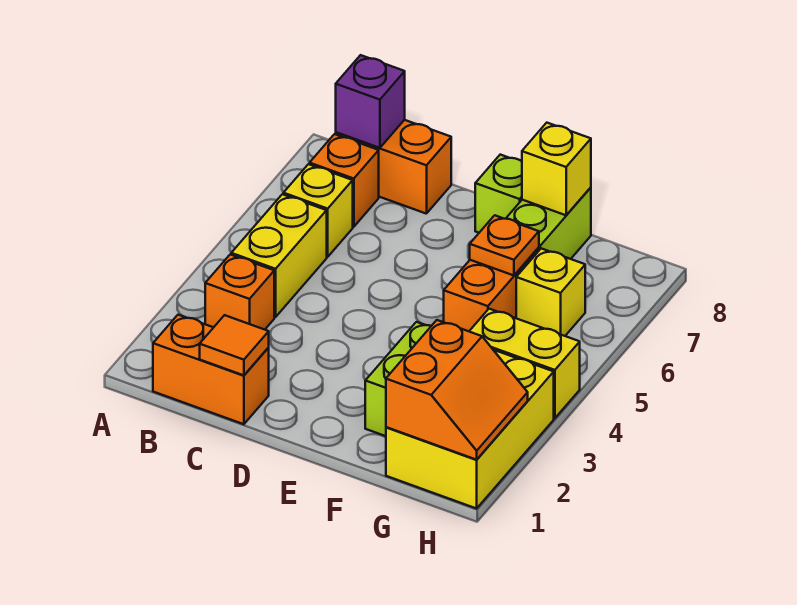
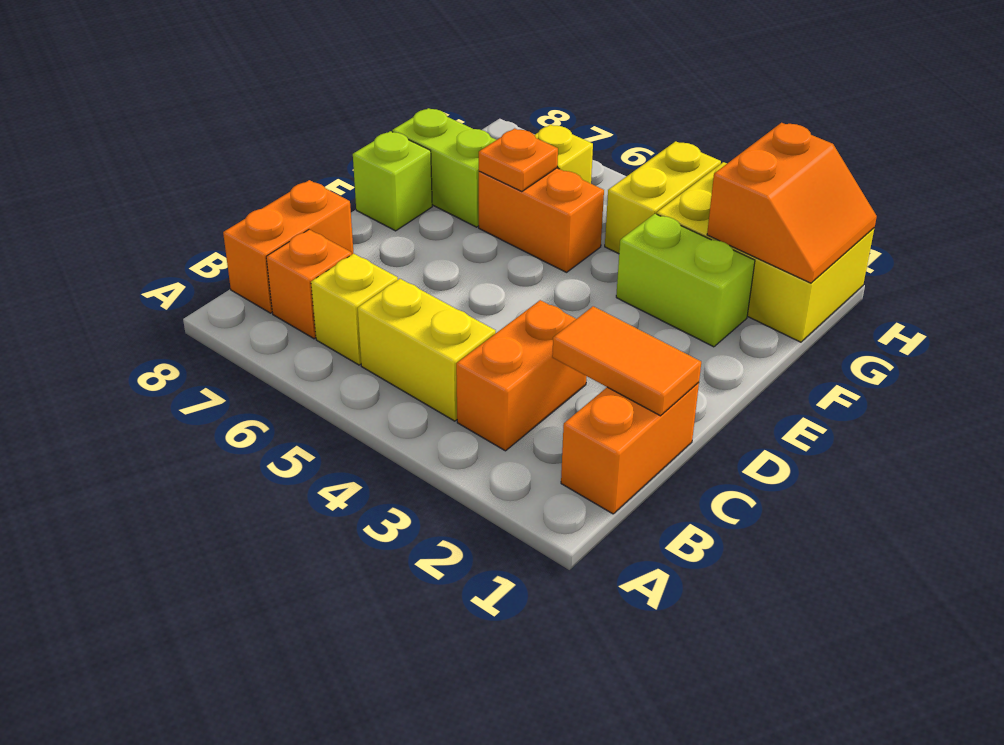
orange brick B3 level 1 -> orange brick B3:C3 level 1
purple brick B8 level 2 -> none
orange tile C1 level 2 -> orange tile C1:C2 level 2
yellow brick F8 level 2 -> none
orange slope G1:H2 level 2 top G -> orange slope G1:H2 level 2 top 2

